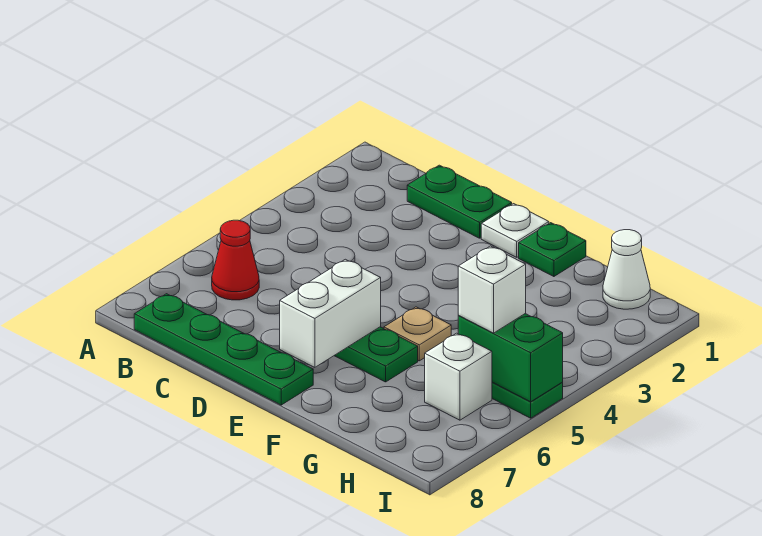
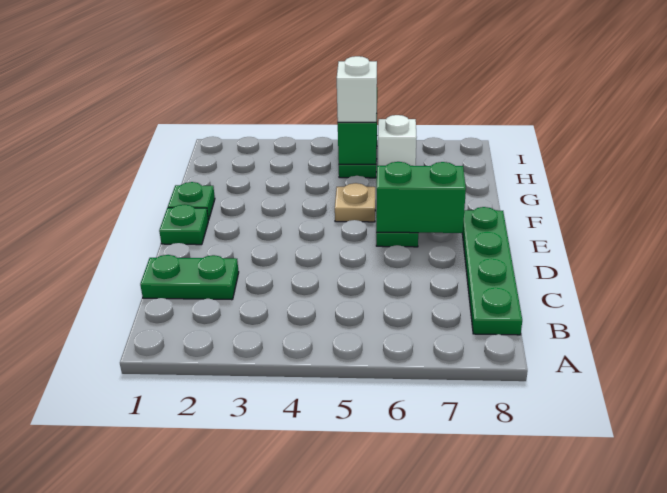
red cone B6 level 1 -> none
green plate C1:D1 level 1 -> green plate C1:C2 level 1
white plate E1 level 1 -> green plate E1 level 1
white brick E6:E7 level 2 -> green brick E6:E7 level 2
white cone H1 level 1 -> none

